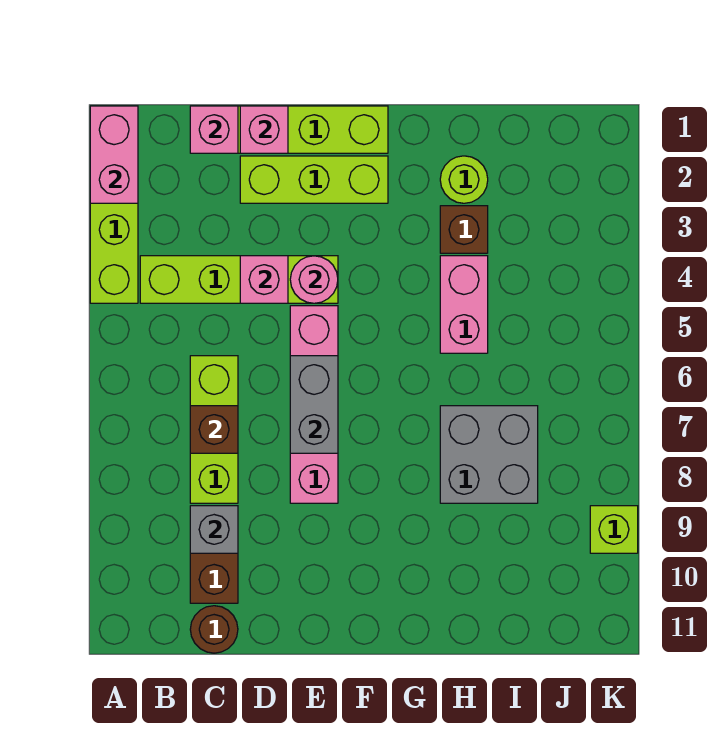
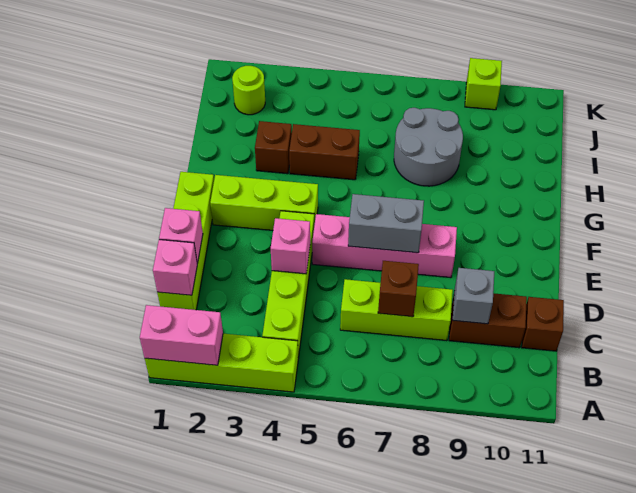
brown round brick C11 level 1 -> brown brick C11 level 1
lime brick D2:F2 level 1 -> lime brick F2:F4 level 1
pink round brick E4 level 2 -> none
lime round brick H2 level 1 -> lime round brick J2 level 1
pink brick H4:H5 level 1 -> brown brick H4:H5 level 1
grey brick H7:I8 level 1 -> grey round brick H7:I8 level 1

